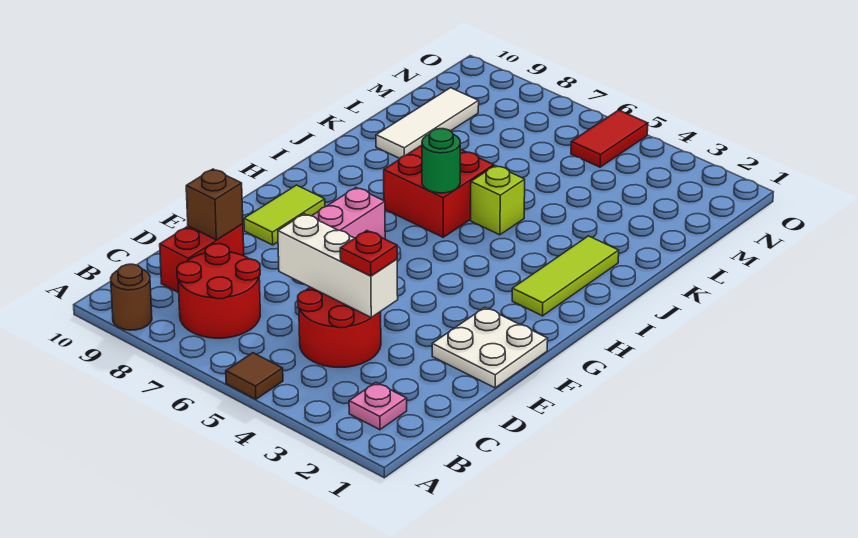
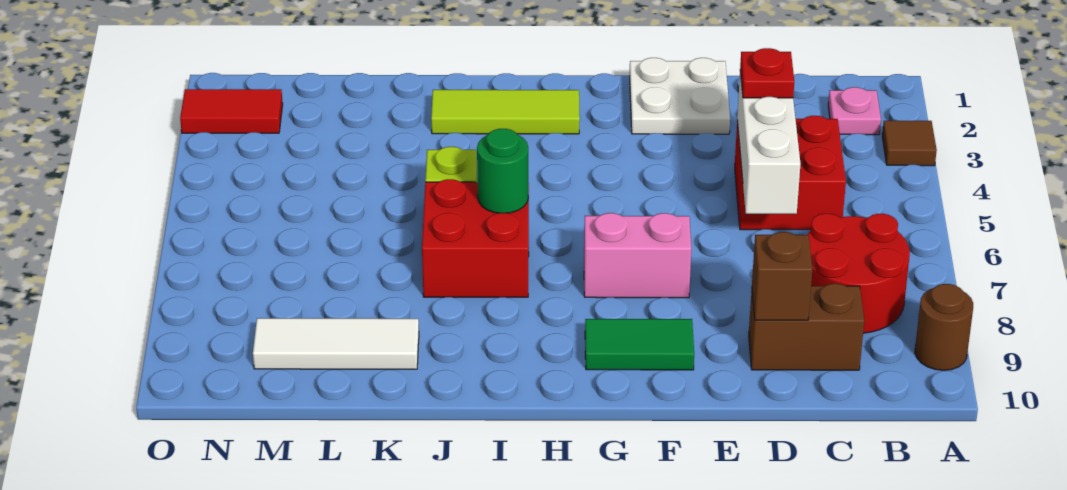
brown tile A5 level 1 -> brown tile A3 level 1
red round brick C4:D5 level 1 -> red brick C4:D5 level 1
red brick C9:D9 level 1 -> brown brick C9:D9 level 1
lime tile F9:G9 level 1 -> green tile F9:G9 level 1
red tile N5:O5 level 1 -> red tile N2:O2 level 1

